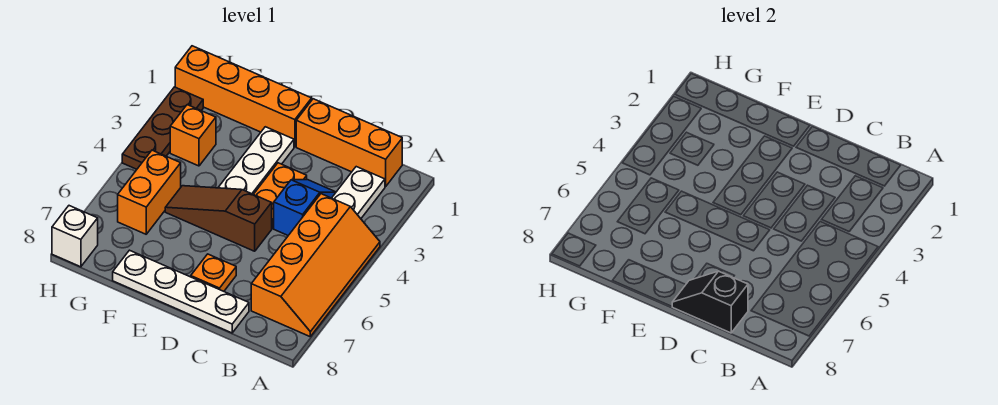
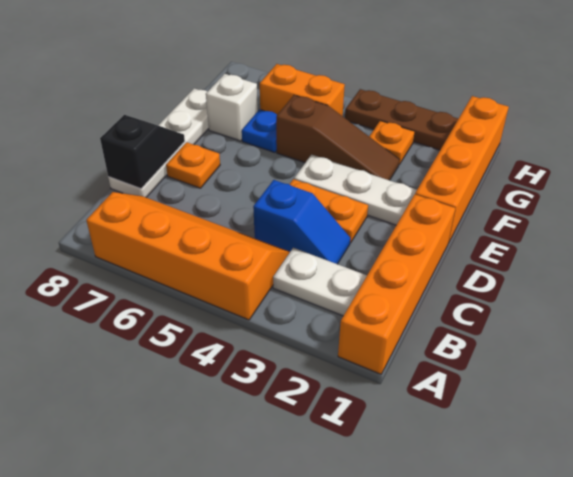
orange slope A4:B7 level 1 top B -> orange slope A4:B7 level 1 top A
orange brick B1:D1 level 1 -> orange brick A1:D1 level 1
brown slope D5:F5 level 1 top D -> brown slope F3:F5 level 1 top 5
none -> blue plate F6 level 1
orange brick G3 level 1 -> orange plate G3 level 1
white brick H8 level 1 -> white brick F7 level 1

